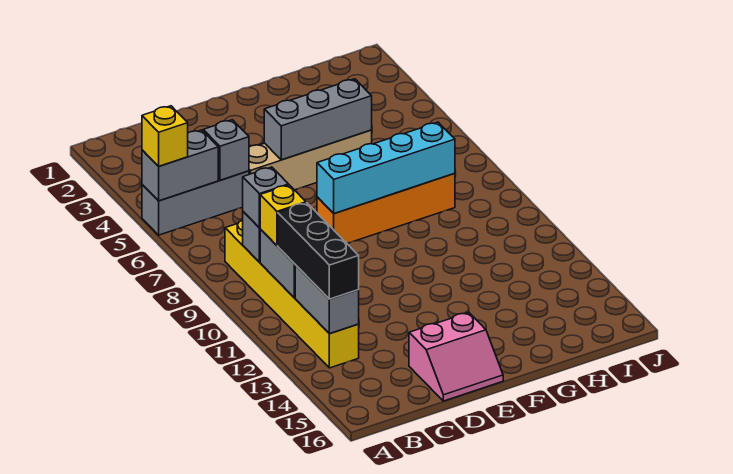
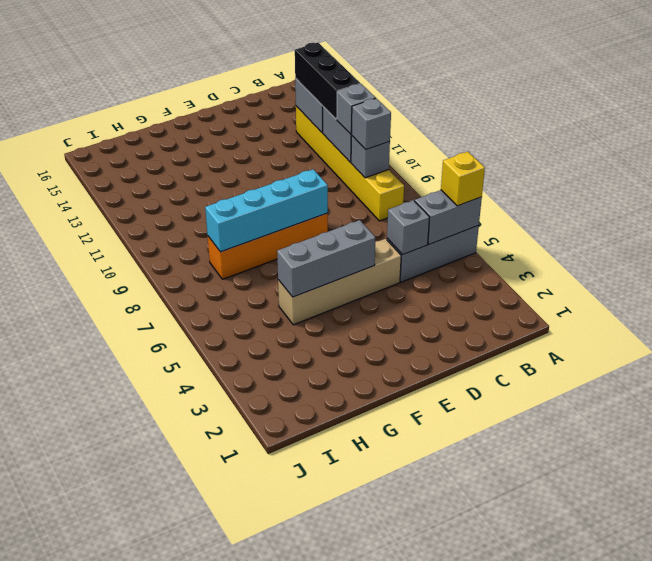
yellow brick B10 level 3 -> grey brick B10 level 3
pink slope D15:E16 level 1 top 15 -> none

